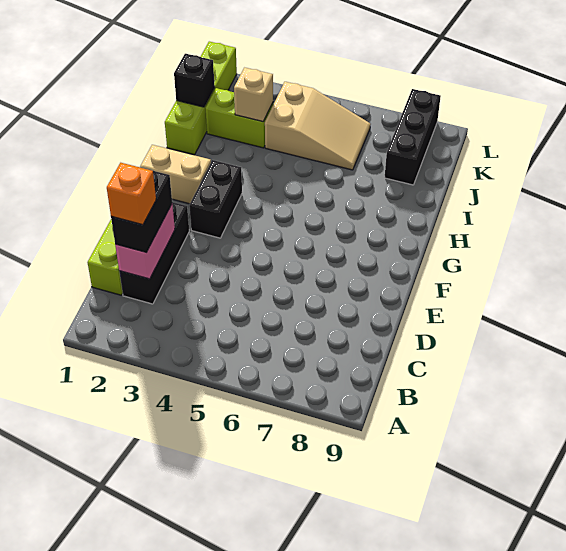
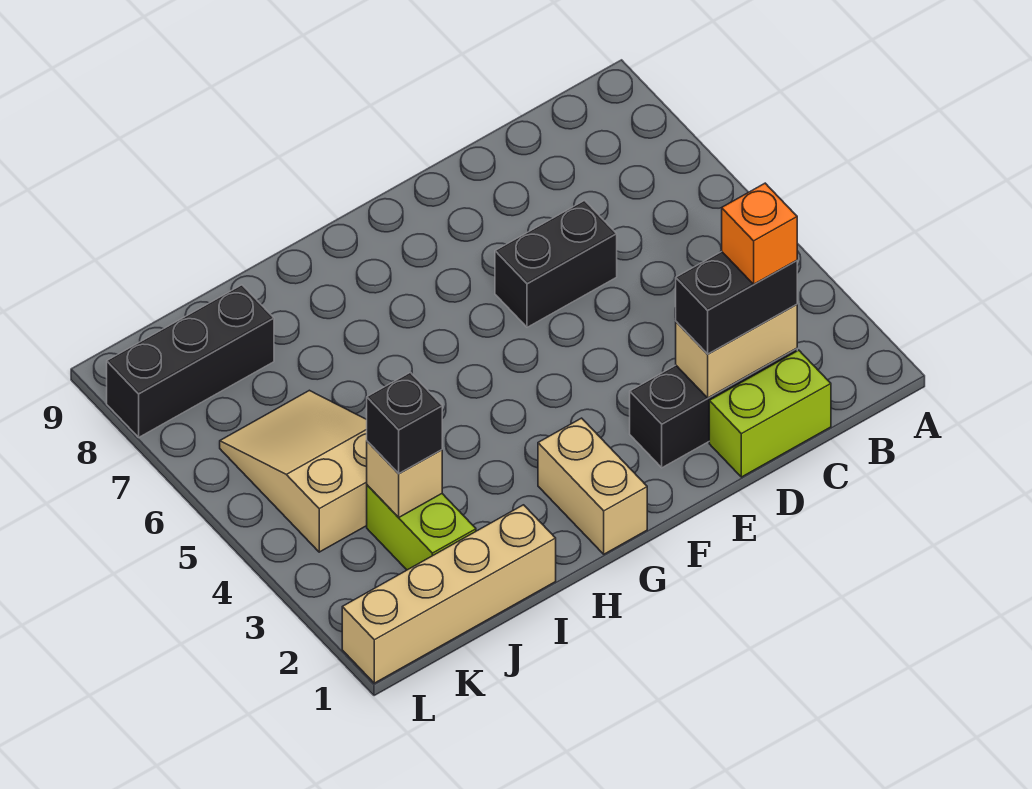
pink brick C2:D2 level 2 -> tan brick C2:D2 level 2
black brick F3:G3 level 1 -> black brick D6:E6 level 1
lime brick I1:L1 level 1 -> tan brick I1:L1 level 1
black brick J1 level 2 -> black brick J3 level 3

